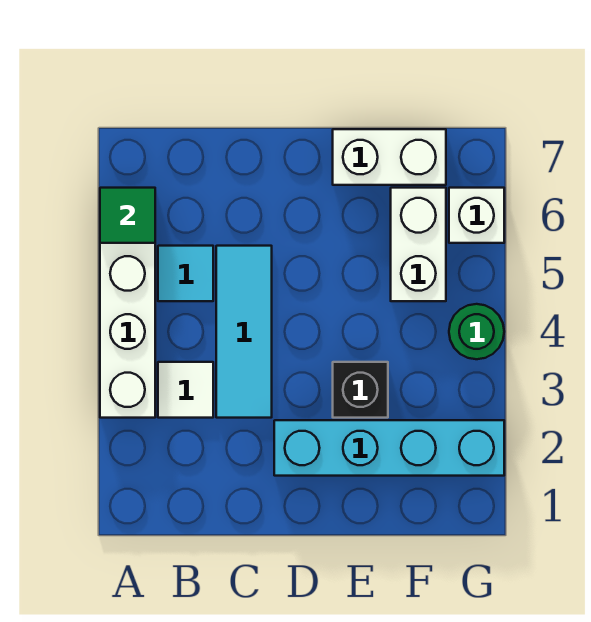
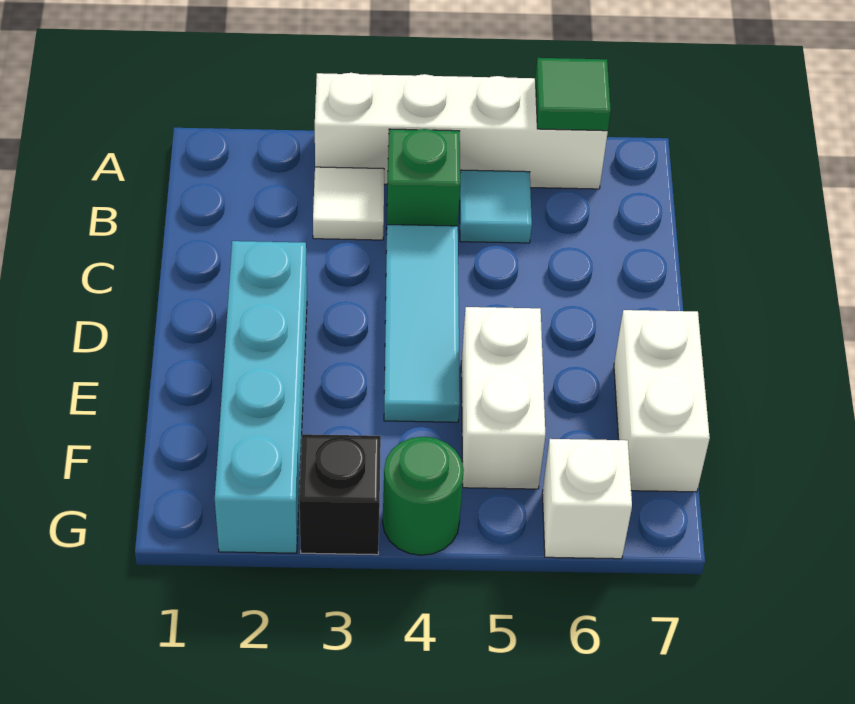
none -> green brick B4 level 1
cyan tile C3:C5 level 1 -> cyan tile C4:E4 level 1
black brick E3 level 1 -> black brick G3 level 1
white brick F5:F6 level 1 -> white brick E5:F5 level 1

